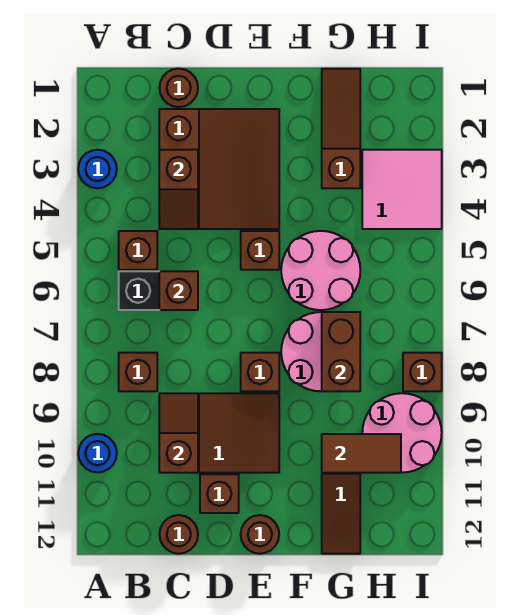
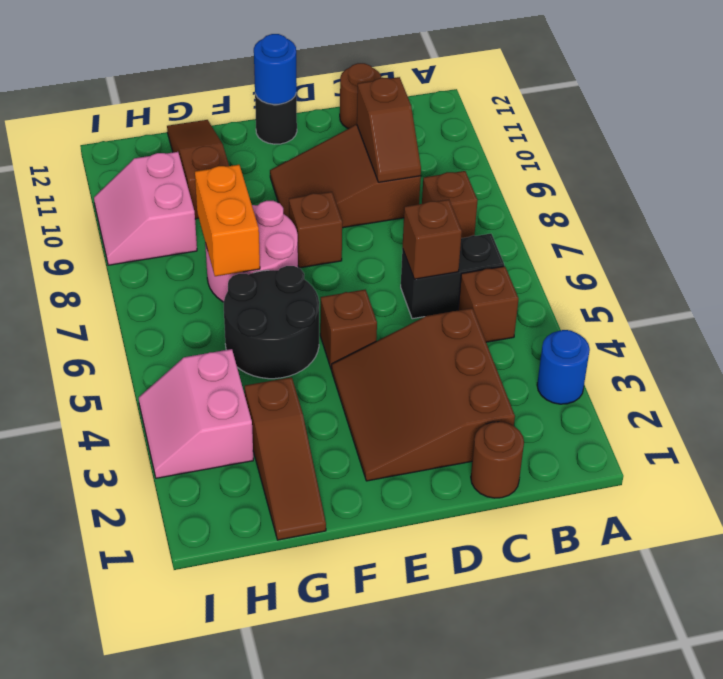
blue round brick A10 level 1 -> blue round brick E12 level 2
brown slope C3:C4 level 2 top 3 -> none
brown brick D11 level 1 -> none
brown round brick E12 level 1 -> black round brick E12 level 1
pink round brick F5:G6 level 1 -> black round brick F5:G6 level 1
brown brick G7:G8 level 2 -> orange brick G7:G8 level 2
brown tile G10:H10 level 2 -> none
pink tile H3:I4 level 1 -> pink slope H3:I4 level 1 top H
pink round brick H9:I10 level 1 -> pink slope H9:I10 level 1 top H
brown brick I8 level 1 -> none

